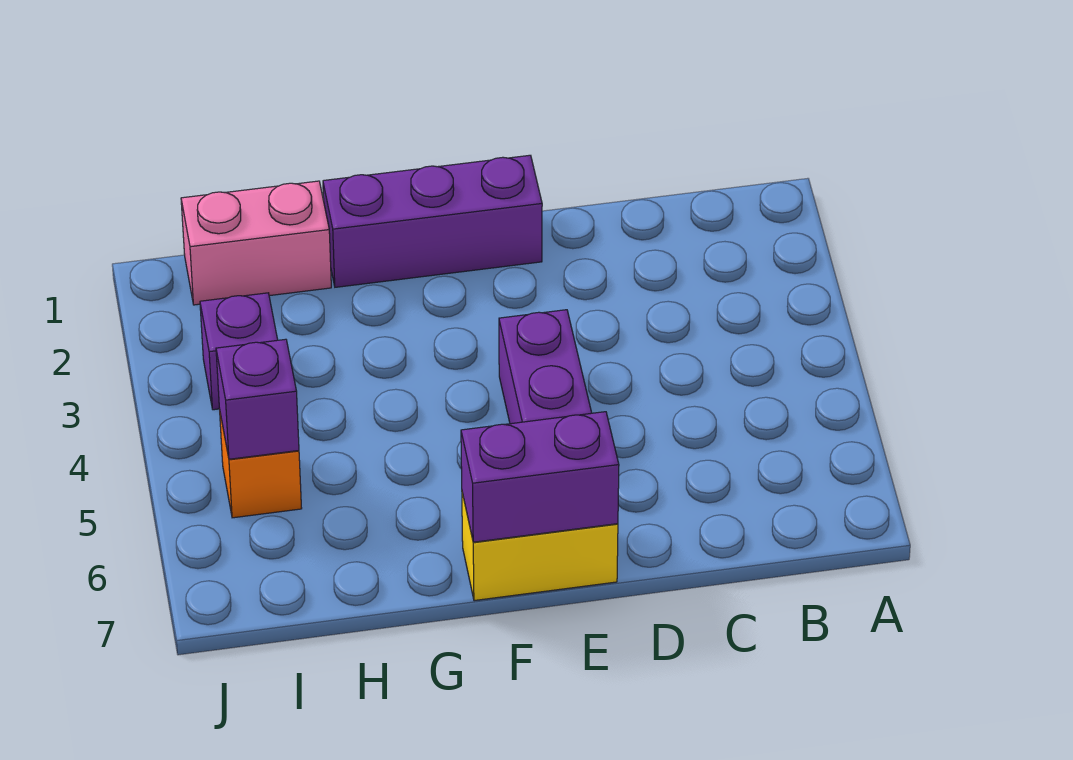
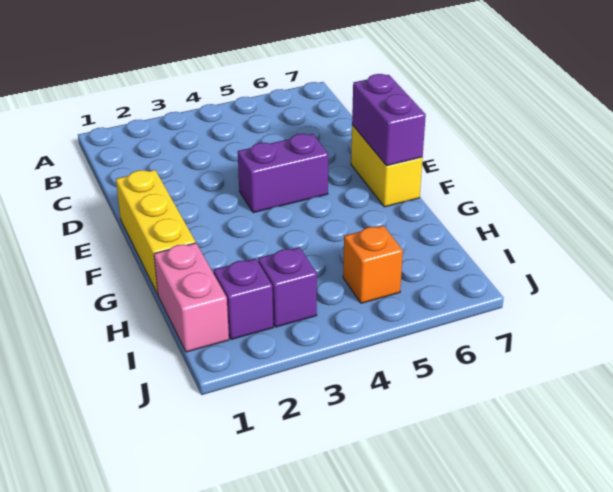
purple brick E1:G1 level 1 -> yellow brick E1:G1 level 1
purple brick I5 level 2 -> purple brick I2 level 1

